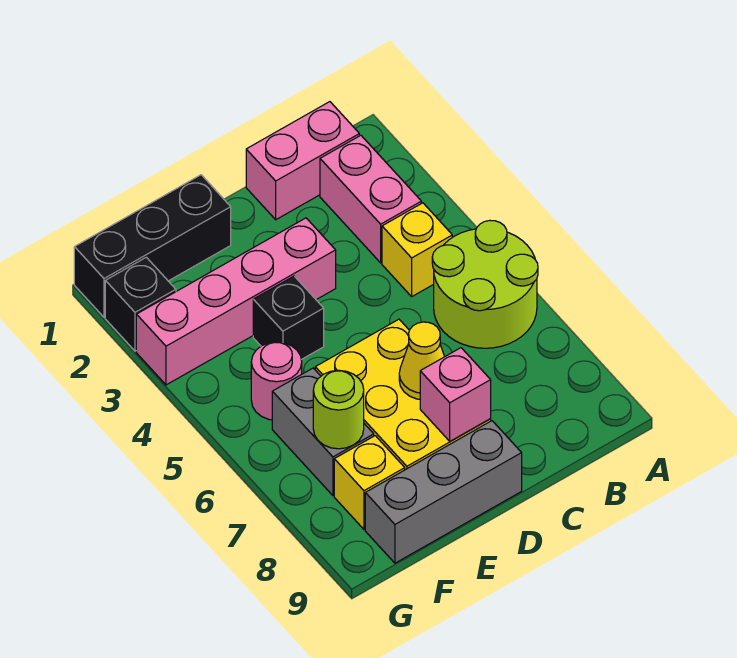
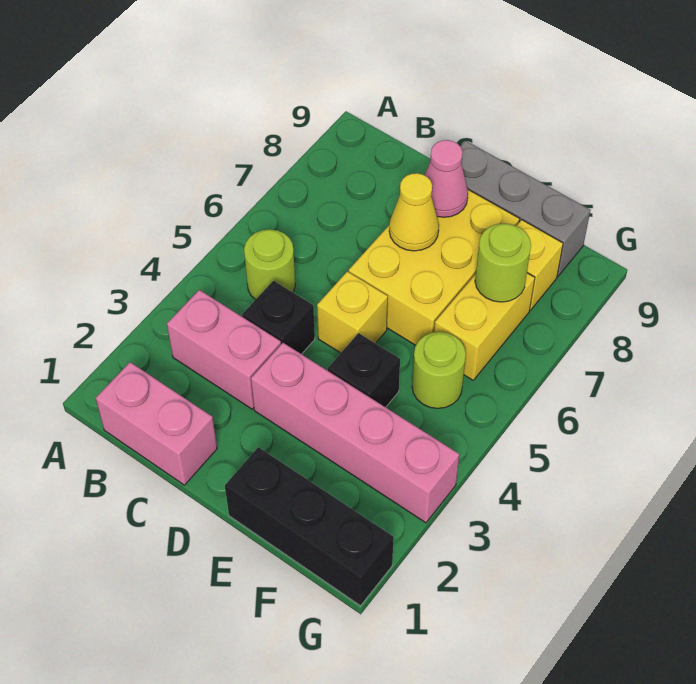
lime round brick A5:B6 level 1 -> lime round brick B5 level 1
pink brick B2:B3 level 1 -> pink brick B3:C3 level 1
yellow brick B4 level 1 -> yellow brick D5 level 1
pink brick D8 level 2 -> pink cone D8 level 2
pink round brick F5 level 1 -> lime round brick F5 level 1
grey brick F6:F7 level 1 -> yellow brick F6:F7 level 1
black brick G2 level 1 -> black brick C4 level 1

